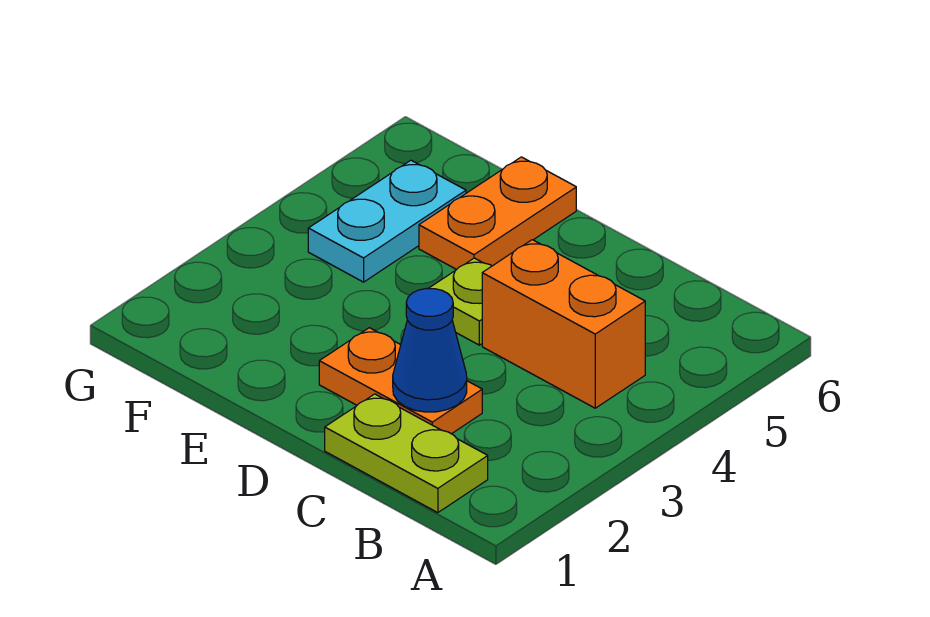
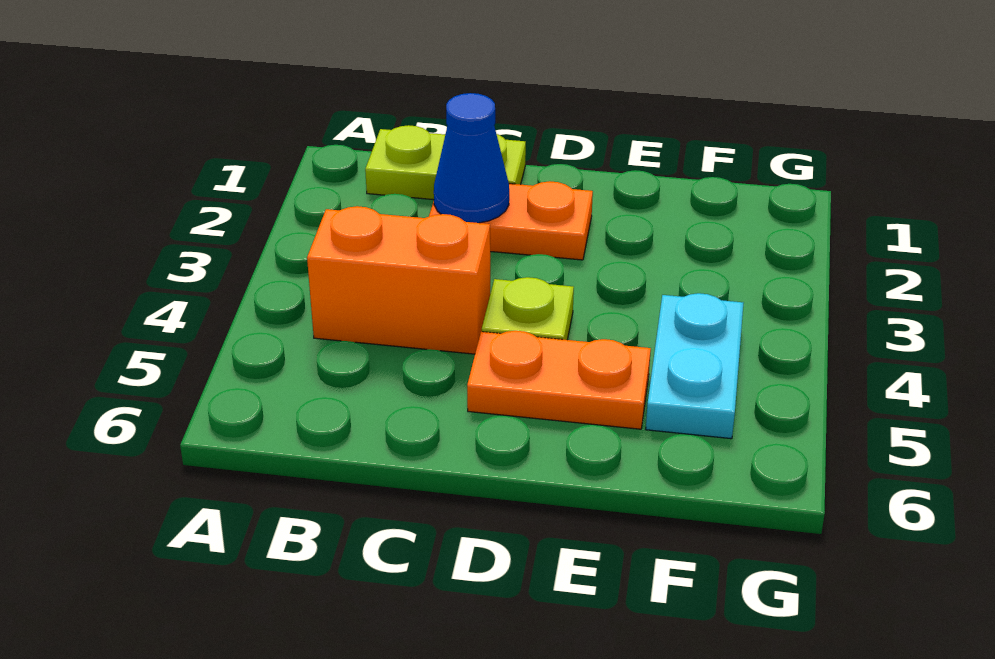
orange plate E5:E6 level 1 -> orange plate D5:E5 level 1

